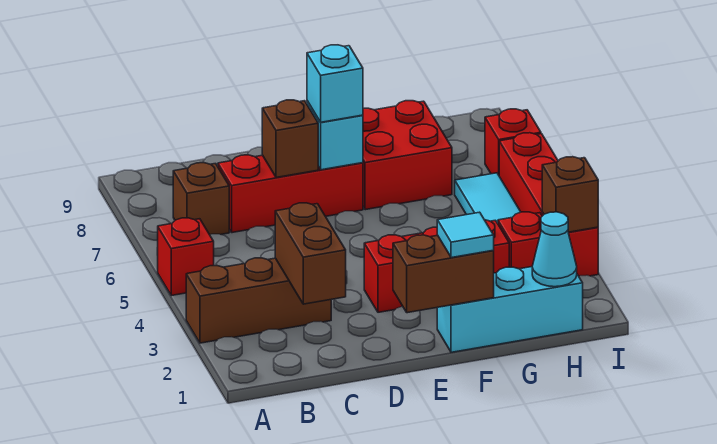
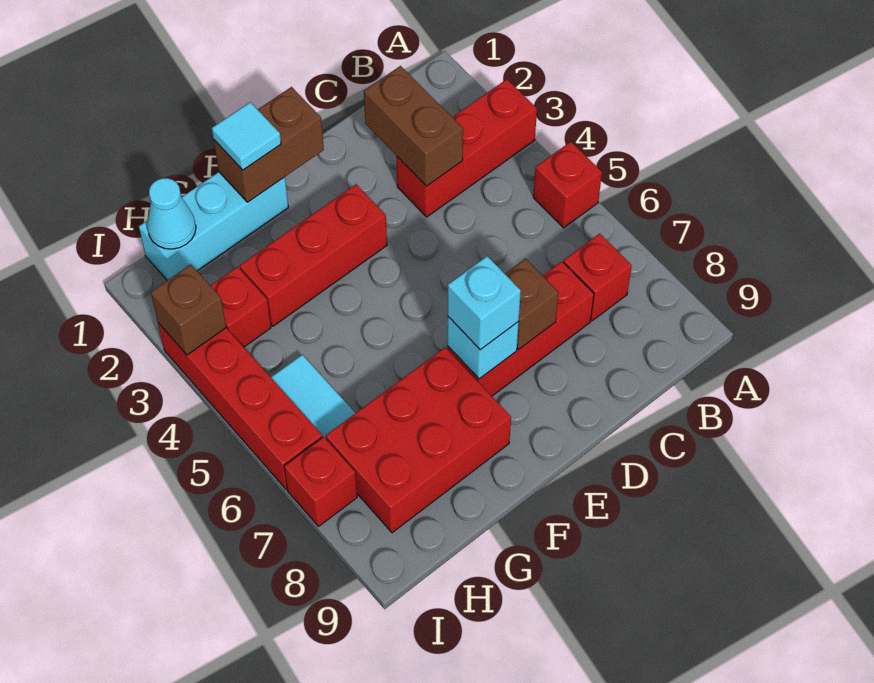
brown brick A3:C3 level 1 -> red brick A3:C3 level 1
brown brick B7 level 1 -> red brick B7 level 1
red brick F7:G8 level 1 -> red brick F7:H8 level 1

